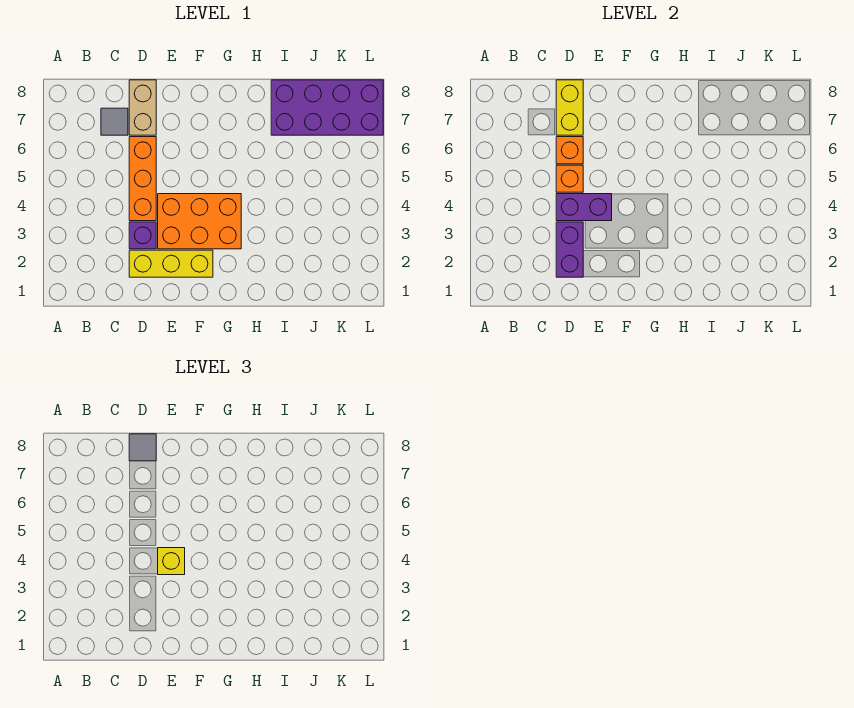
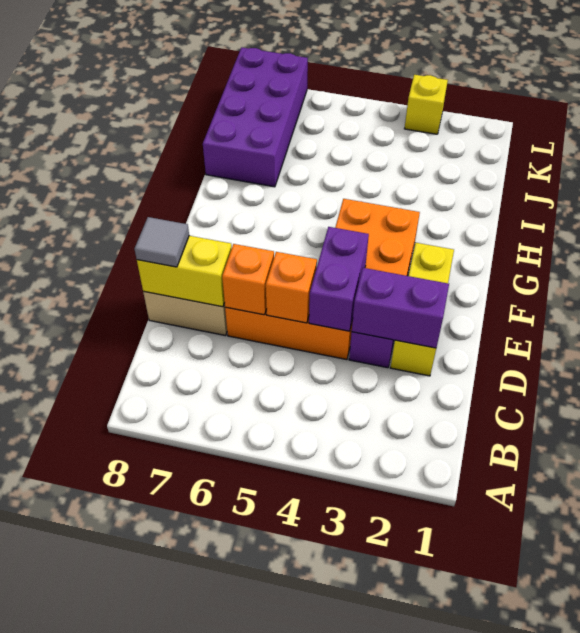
grey tile C7 level 1 -> none
yellow brick E4 level 3 -> yellow brick L3 level 1

